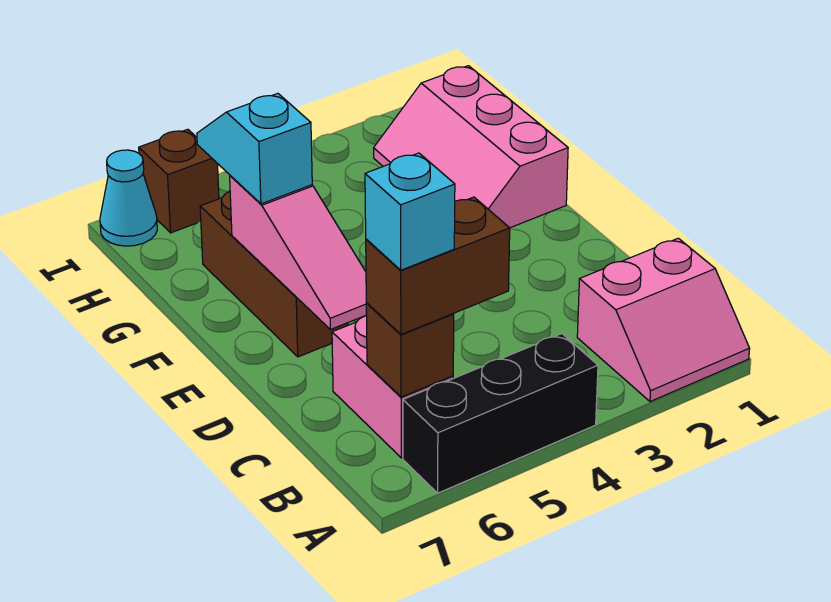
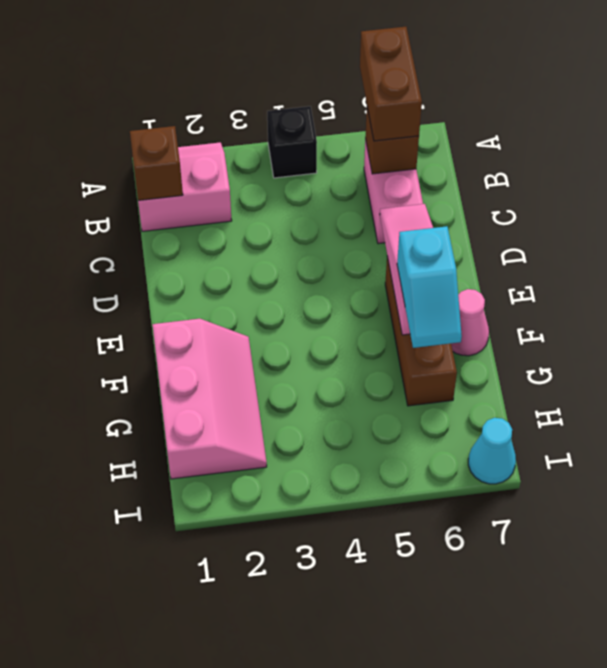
black brick A4:A6 level 1 -> black brick A4 level 1
brown brick B5:B6 level 3 -> brown brick A6:B6 level 3
cyan brick B6 level 4 -> none
none -> pink cone F7 level 1
brown brick I6 level 1 -> brown brick B1 level 2

